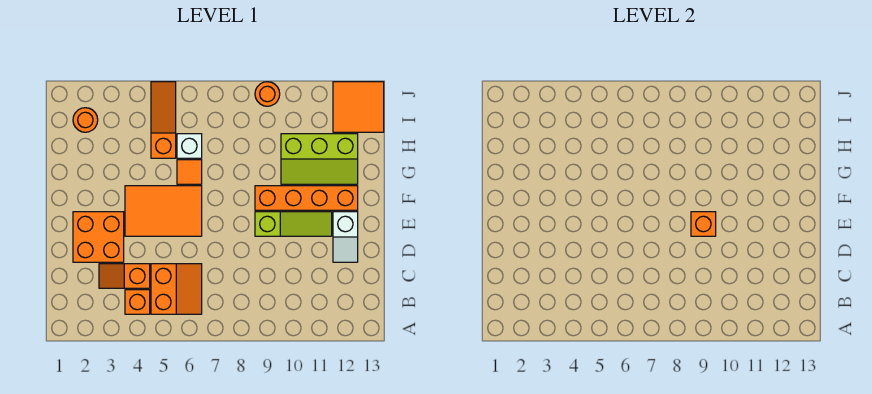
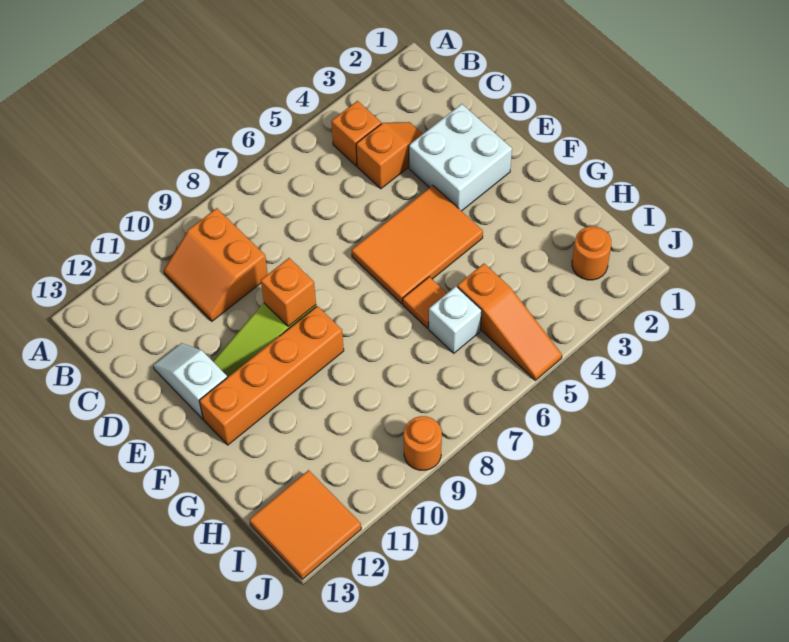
orange slope B5:C6 level 1 top 5 -> orange slope B9:C10 level 1 top 9
orange brick D2:E3 level 1 -> white brick D2:E3 level 1
lime slope G10:H12 level 1 top H -> none

